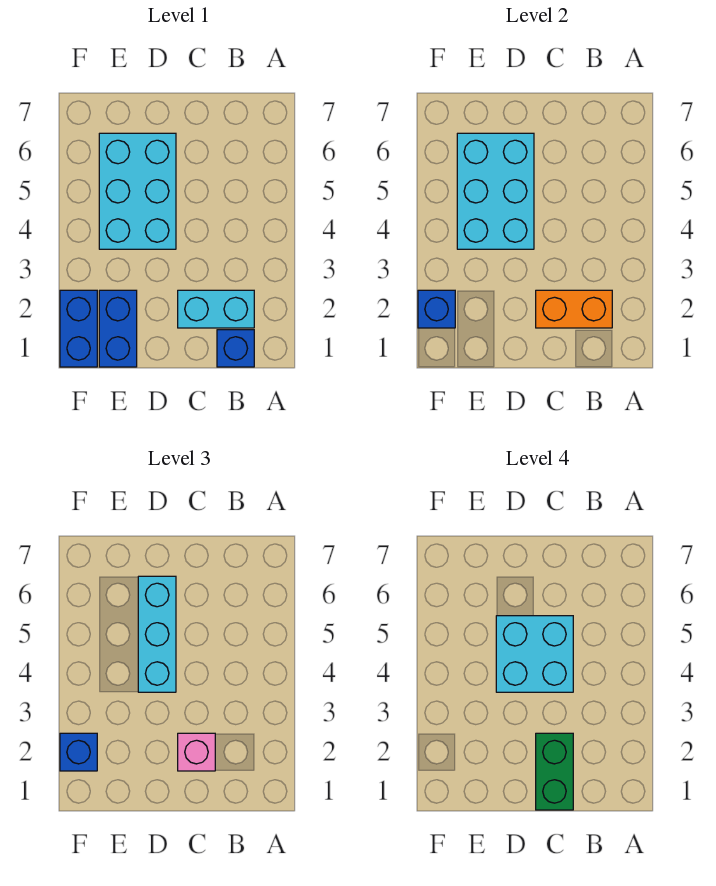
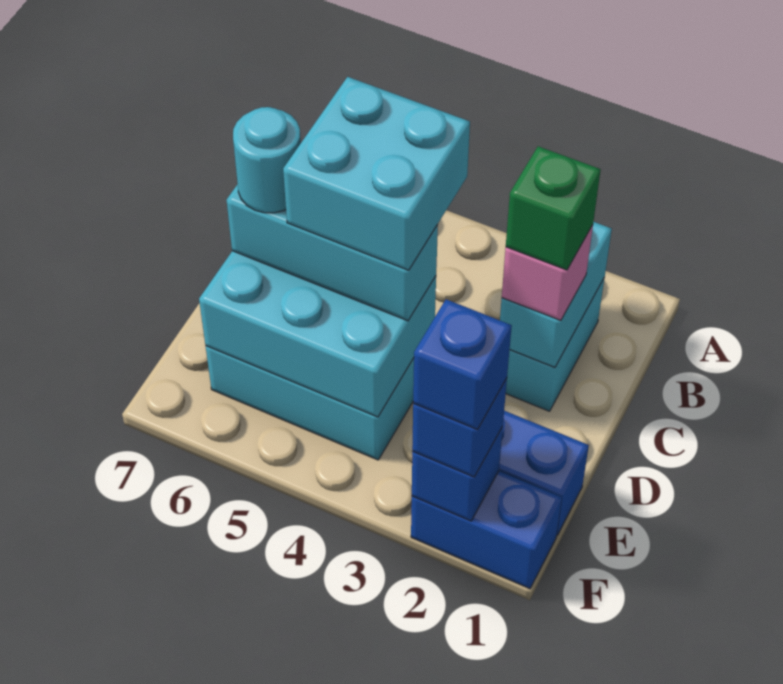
blue brick B1 level 1 -> blue brick F2 level 4
orange brick B2:C2 level 2 -> cyan brick B2:C2 level 2
green brick C1:C2 level 4 -> green brick C2 level 4
none -> cyan round brick D6 level 4

